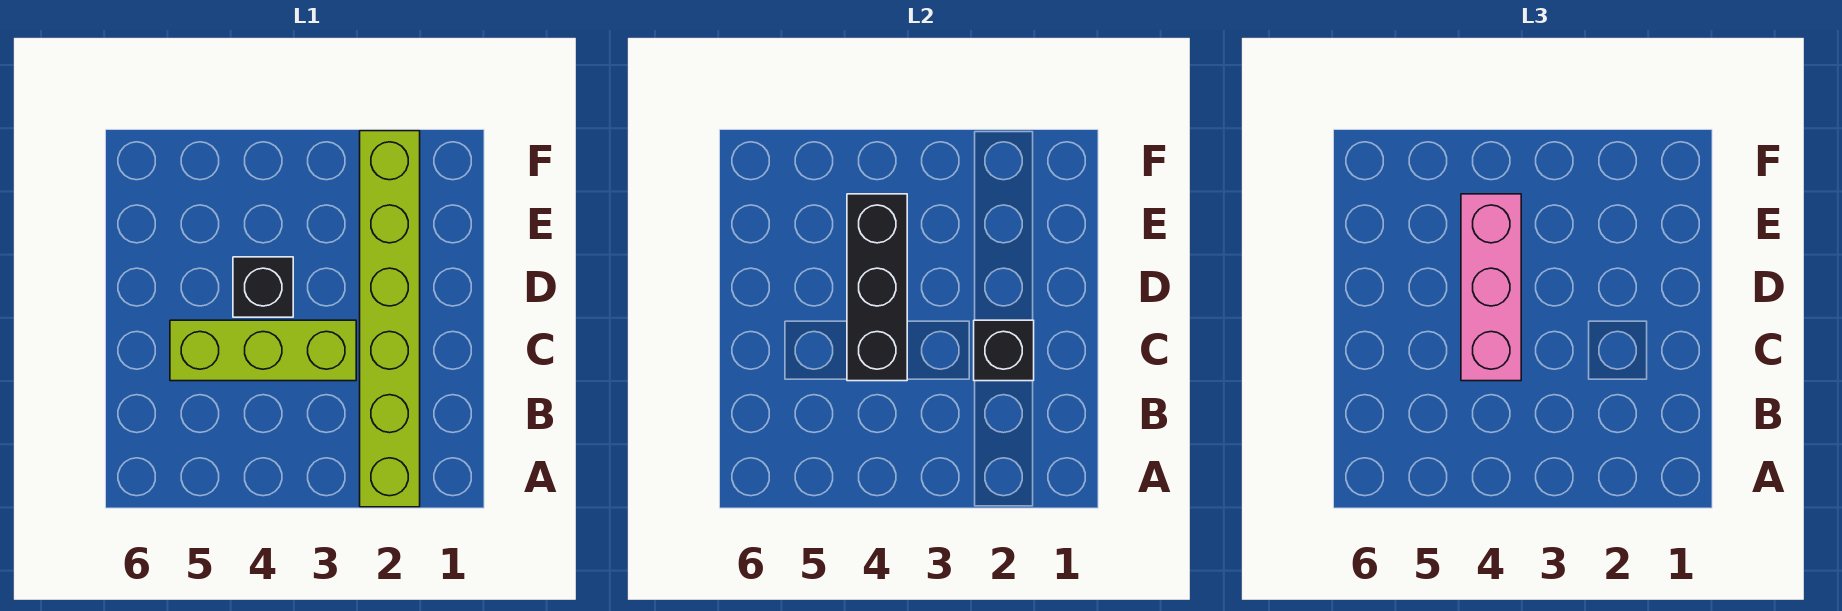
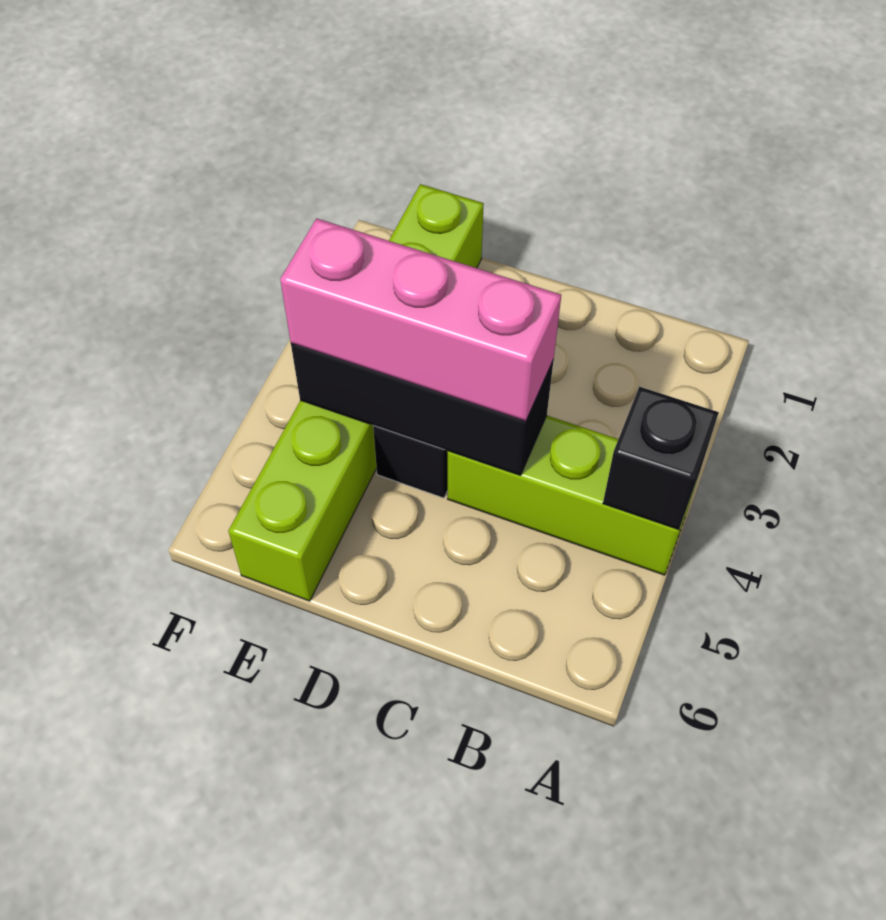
lime brick A2:F2 level 1 -> lime brick E1:E6 level 1
black brick C2 level 2 -> black brick A4 level 2
lime brick C3:C5 level 1 -> lime brick A4:C4 level 1

